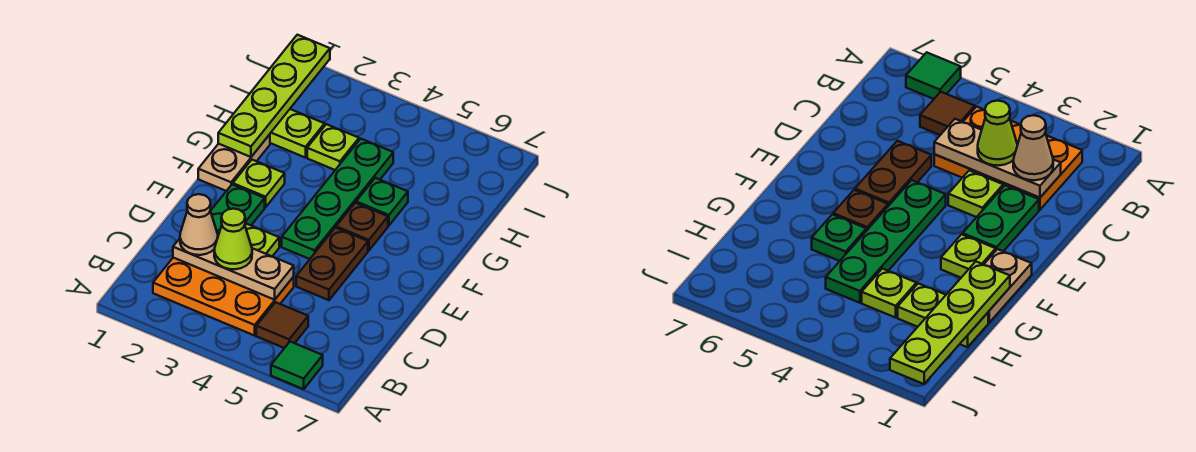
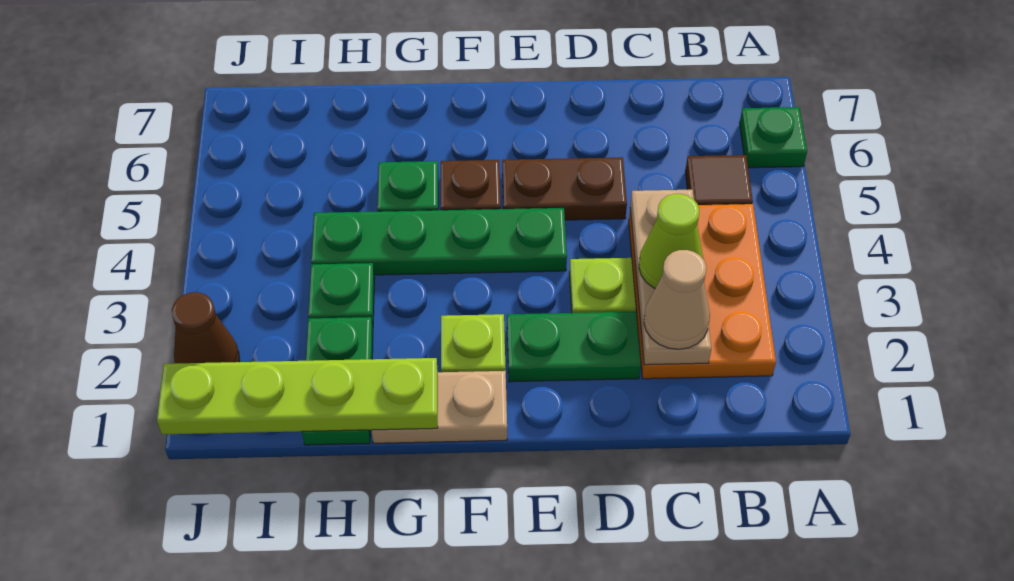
green tile A6 level 1 -> green plate A6 level 1
lime plate H1:H2 level 1 -> green plate H1:H2 level 1
lime plate H3 level 1 -> green plate H3 level 1
none -> brown cone J2 level 1

